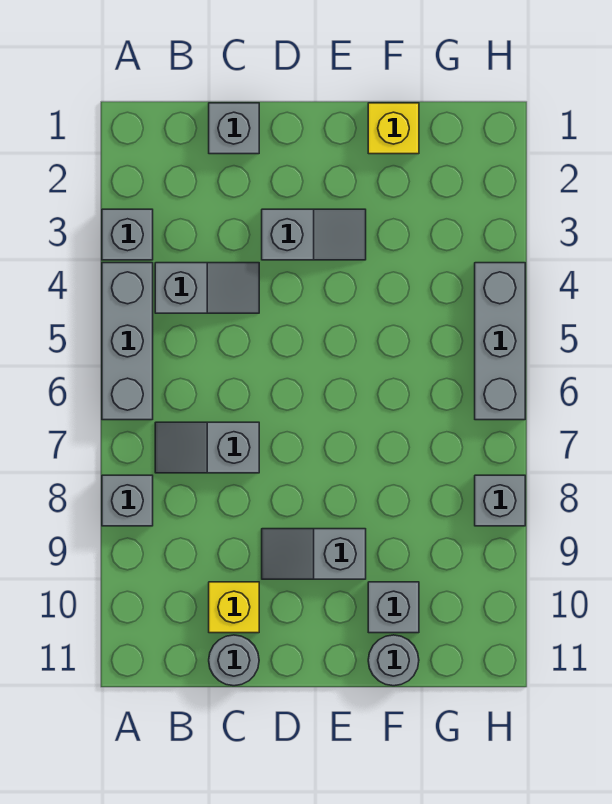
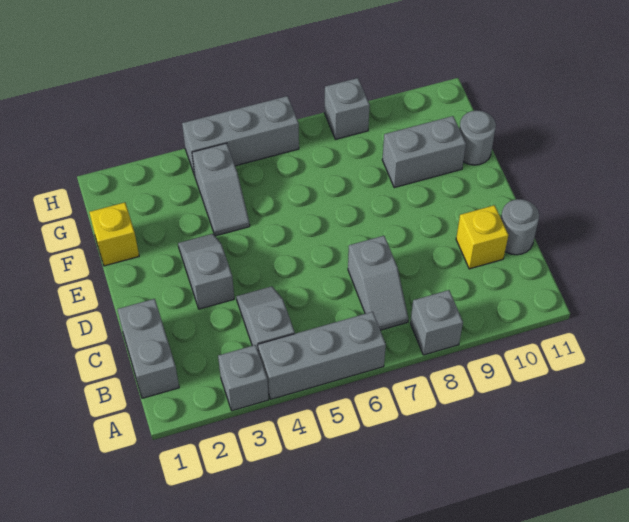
grey brick C1 level 1 -> grey brick B1:C1 level 1
grey slope D9:E9 level 1 top E -> grey slope F4:G4 level 1 top G
grey brick F10 level 1 -> grey brick F9:F10 level 1

